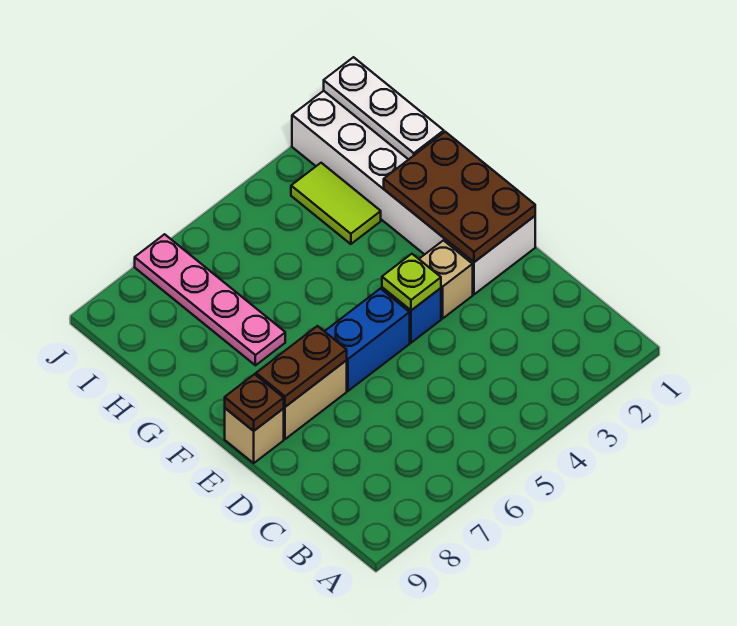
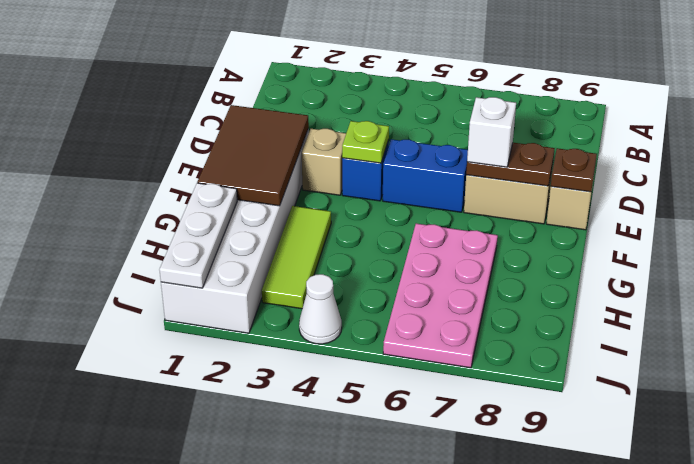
brown plate E1:G2 level 2 -> brown tile E1:G2 level 2
none -> white brick E7 level 3
pink plate G7:J7 level 1 -> pink plate G6:J7 level 1
lime tile H3:I3 level 1 -> lime tile G3:I3 level 1
none -> white cone J4 level 1

